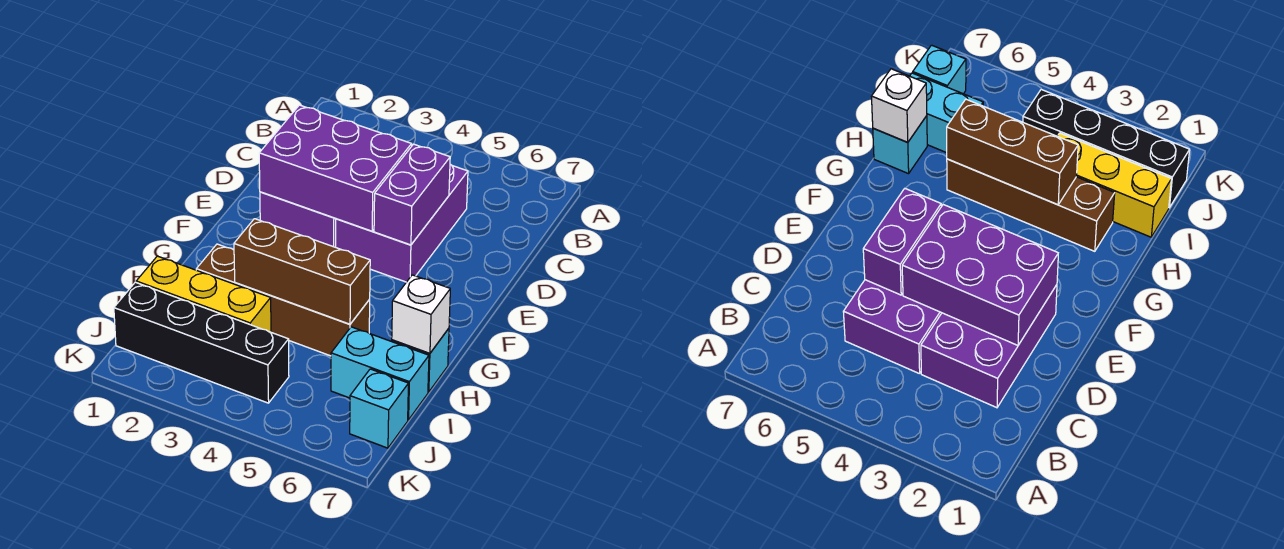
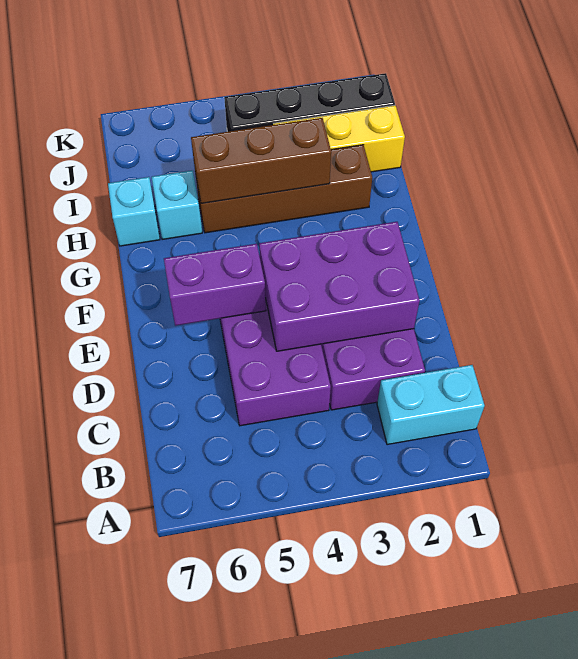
purple brick D5:E5 level 2 -> purple brick E5:E6 level 2
white brick H7 level 2 -> none
cyan brick I6:I7 level 1 -> cyan brick B1:B2 level 1
cyan brick J7 level 1 -> cyan brick H6 level 1

